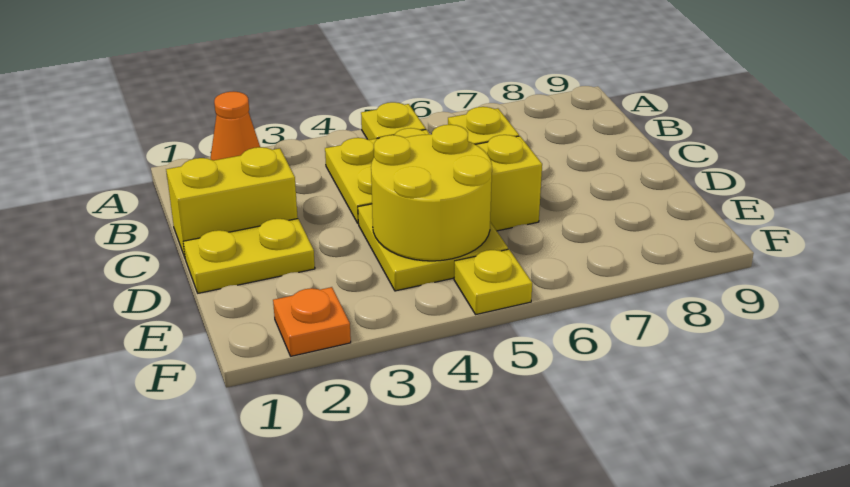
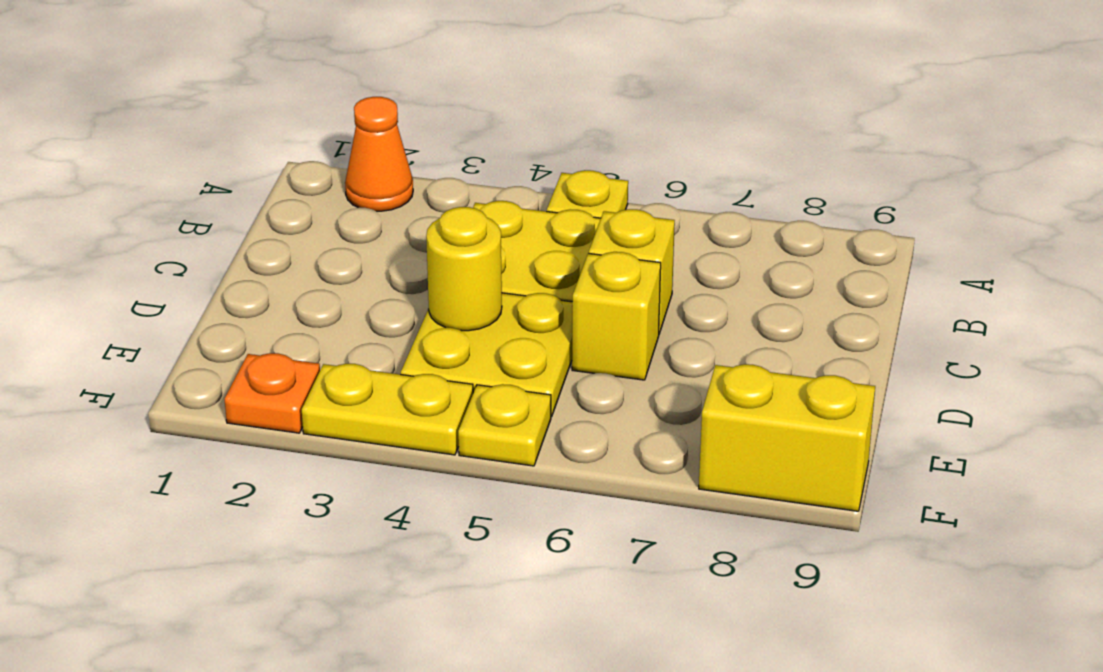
yellow brick C1:C2 level 1 -> yellow brick F8:F9 level 1
yellow plate D1:D2 level 1 -> yellow plate F3:F4 level 1
yellow round brick D4:E5 level 2 -> yellow round brick D4 level 2

